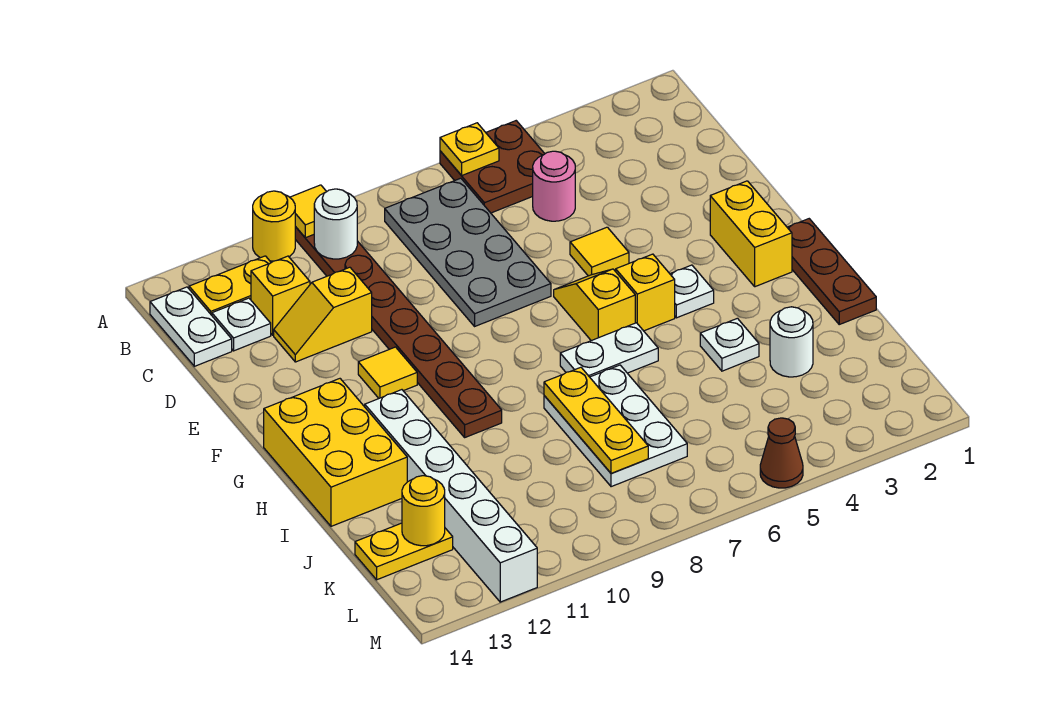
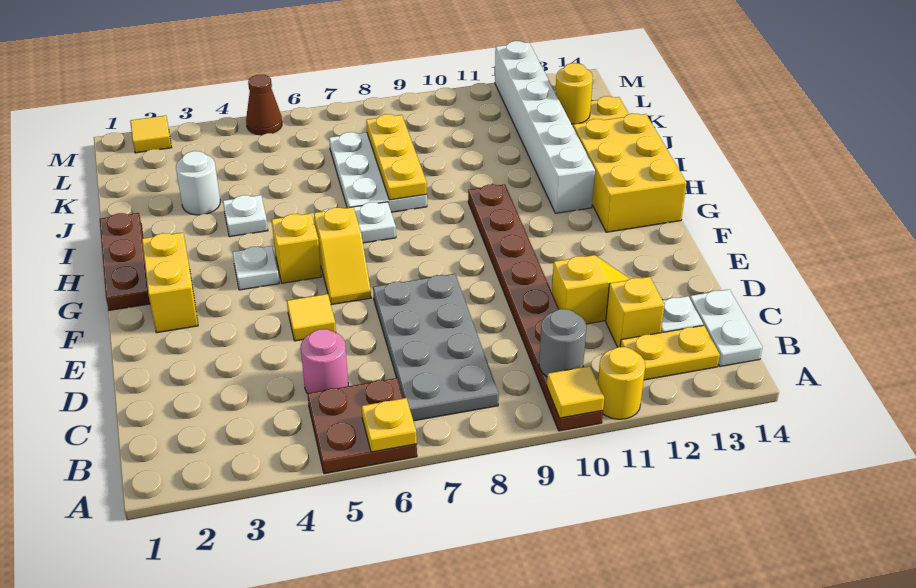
white round brick B10 level 2 -> grey round brick B10 level 2
yellow tile F11 level 1 -> yellow tile M2 level 1

